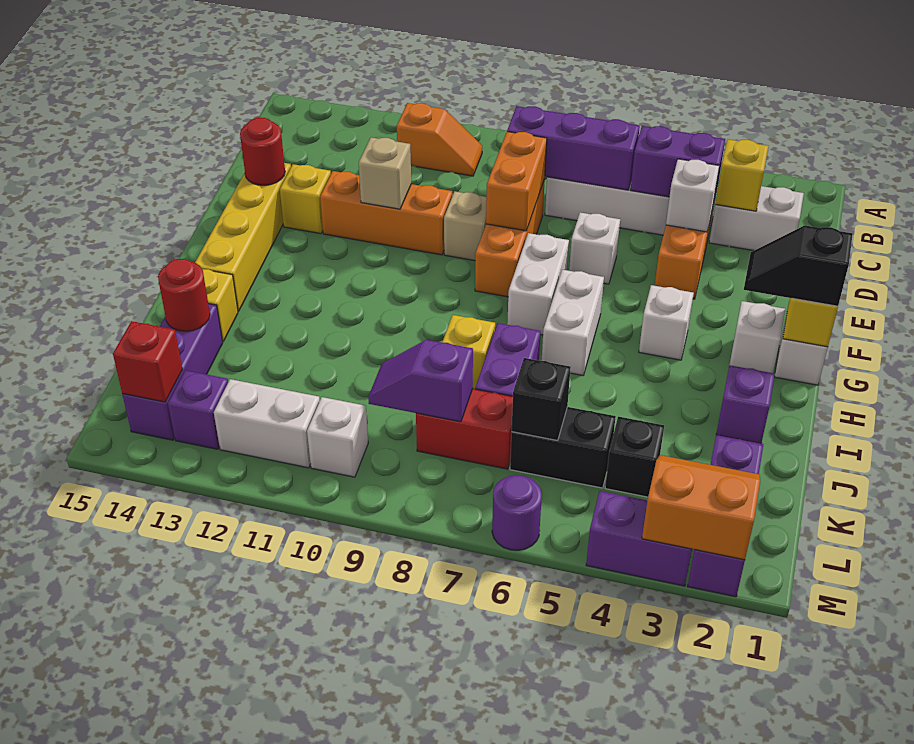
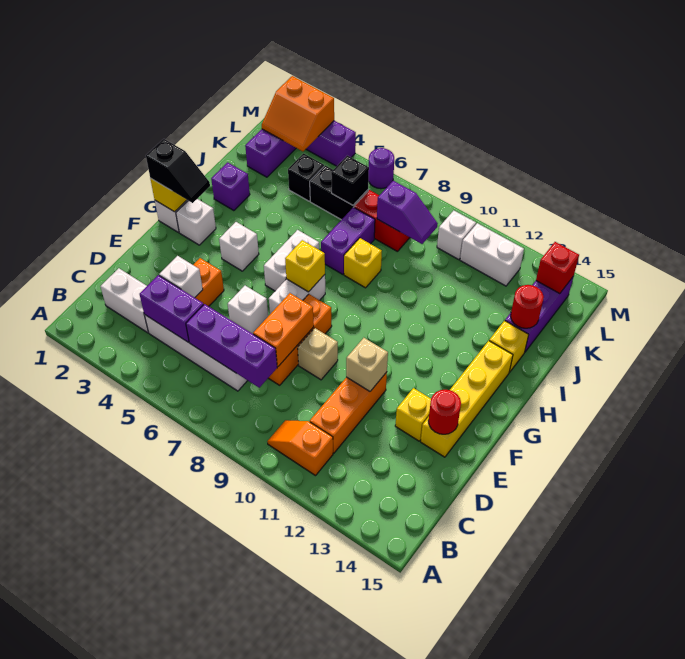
yellow brick C3 level 2 -> yellow brick G7 level 2
orange brick E10:E12 level 1 -> orange brick C11:E11 level 1
purple brick L13 level 1 -> none

